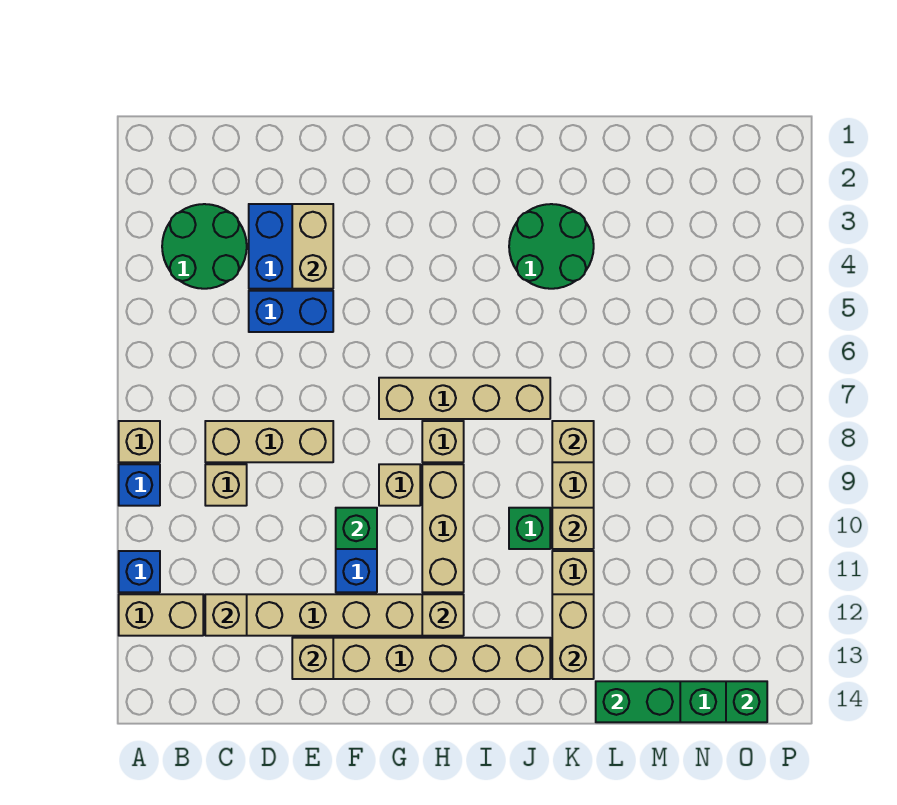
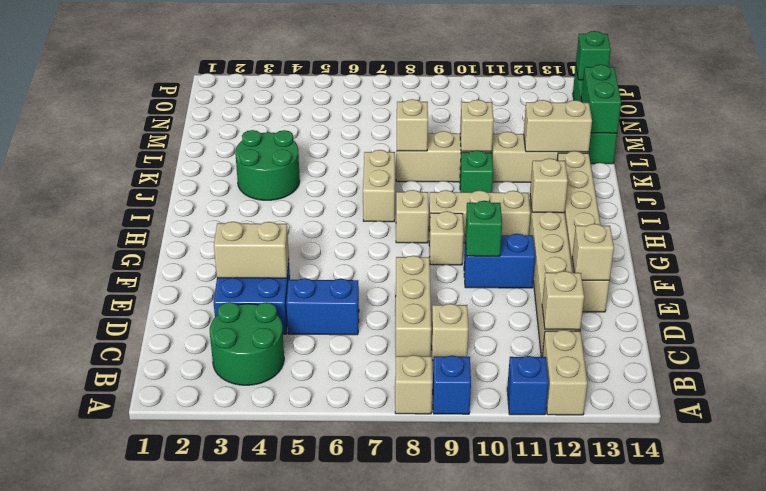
blue brick D5:E5 level 1 -> blue brick D5:D6 level 1
tan brick G7:J7 level 1 -> tan brick I7:J7 level 1

